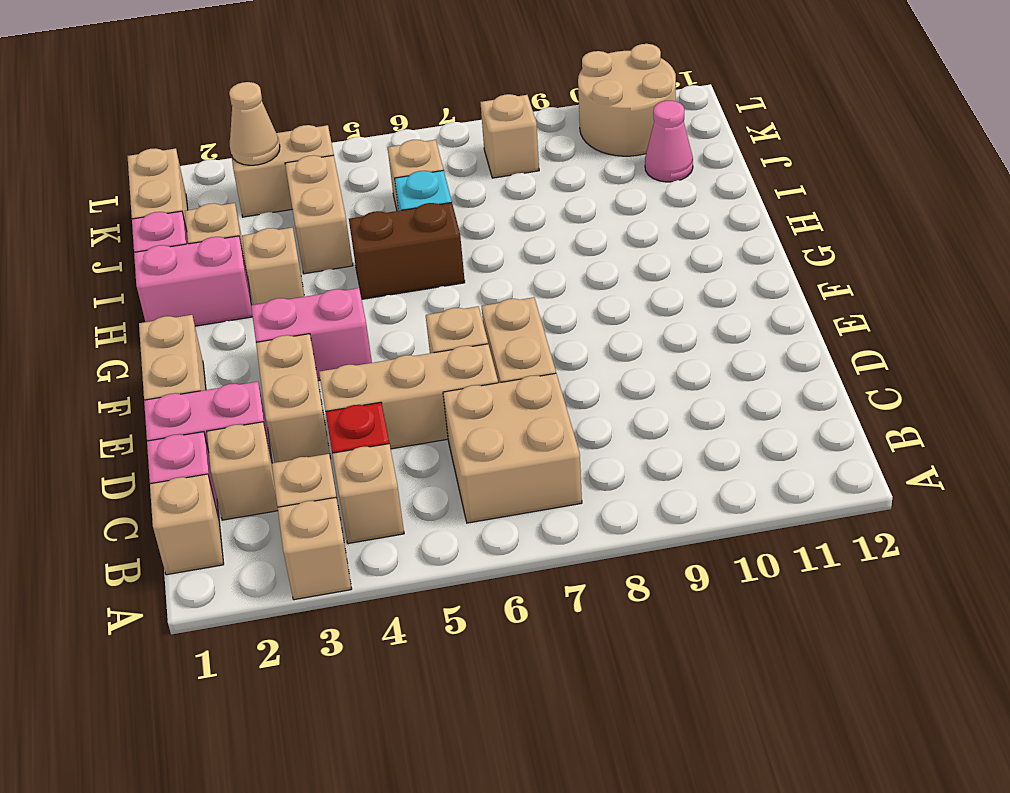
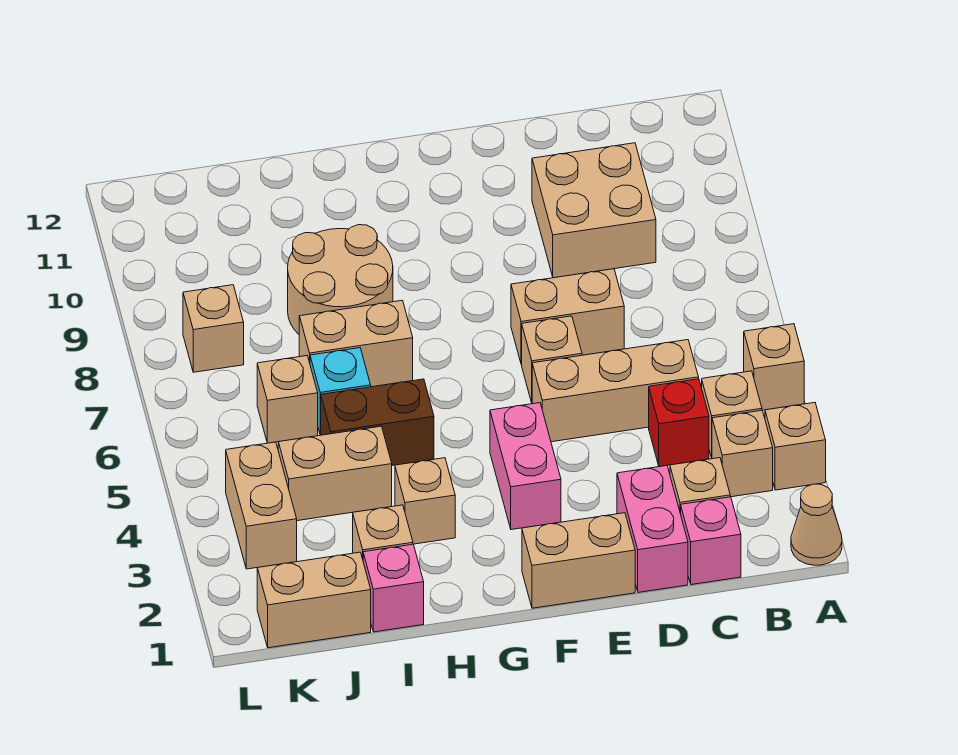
tan brick B1 level 1 -> tan brick A5 level 1
tan brick B6:C7 level 1 -> tan brick C9:D10 level 1
tan brick D3:E3 level 1 -> tan brick H7:I7 level 1
tan brick D4:D6 level 1 -> tan brick C5:E5 level 1
pink brick H1:H2 level 1 -> none
brown brick H5:H6 level 1 -> brown brick H5:I5 level 1
pink cone J11 level 1 -> none
tan cone K3 level 2 -> tan cone A1 level 1
tan round brick K10:L11 level 1 -> tan round brick H8:I9 level 1

